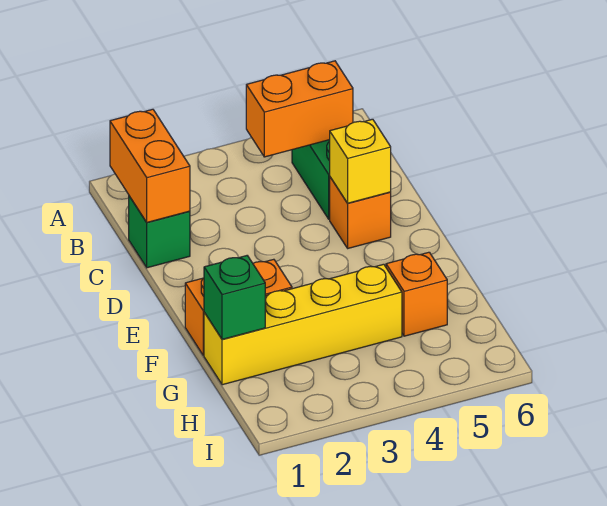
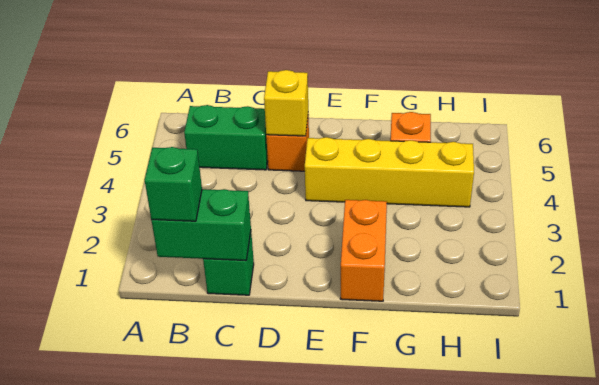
orange brick B1:C1 level 2 -> green brick B1:C1 level 2
orange brick B4:B5 level 2 -> none
yellow brick G1:G4 level 1 -> yellow brick E4:H4 level 1
green brick G1 level 2 -> green brick B1 level 3

